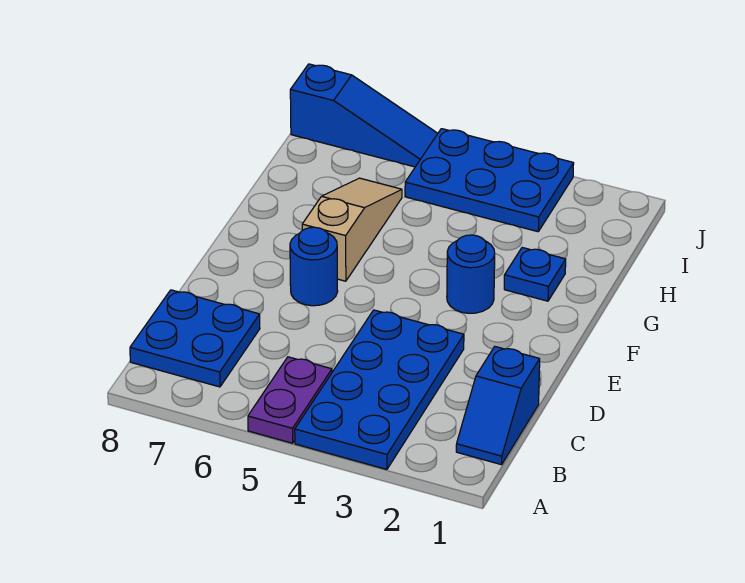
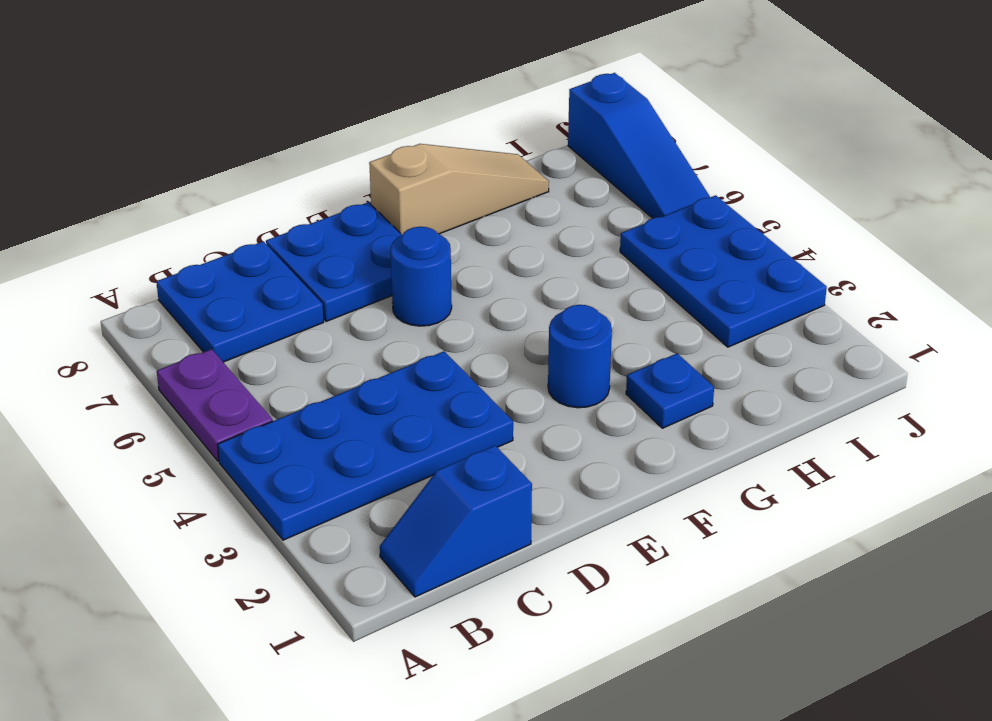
purple plate A5:B5 level 1 -> purple plate A5:A6 level 1
none -> blue plate D7:E8 level 1
tan slope F6:H6 level 1 top F -> tan slope F8:H8 level 1 top F

